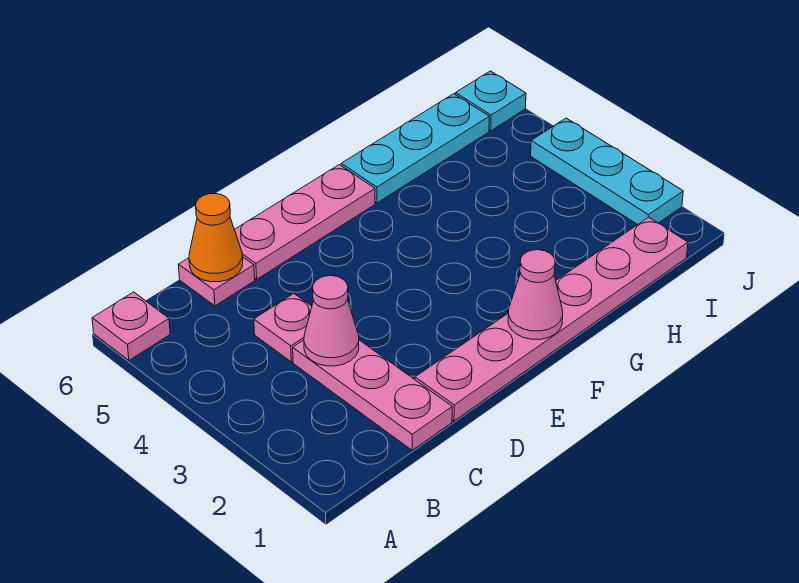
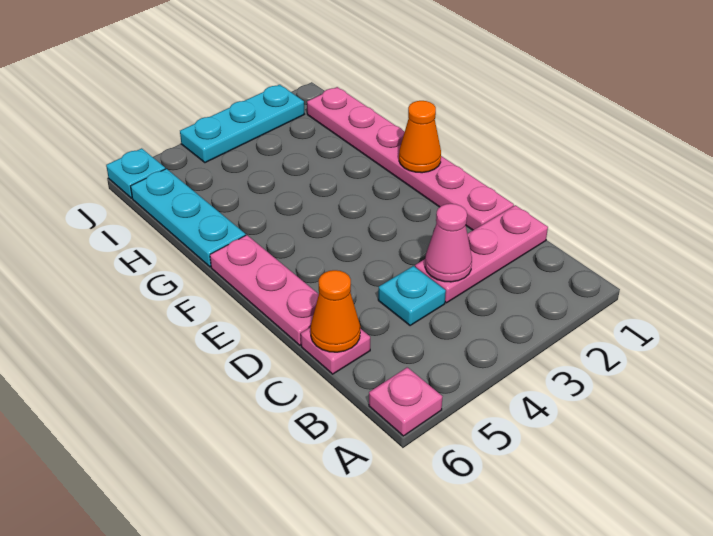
pink plate C4 level 1 -> cyan plate C4 level 1
pink cone F1 level 2 -> orange cone F1 level 2

